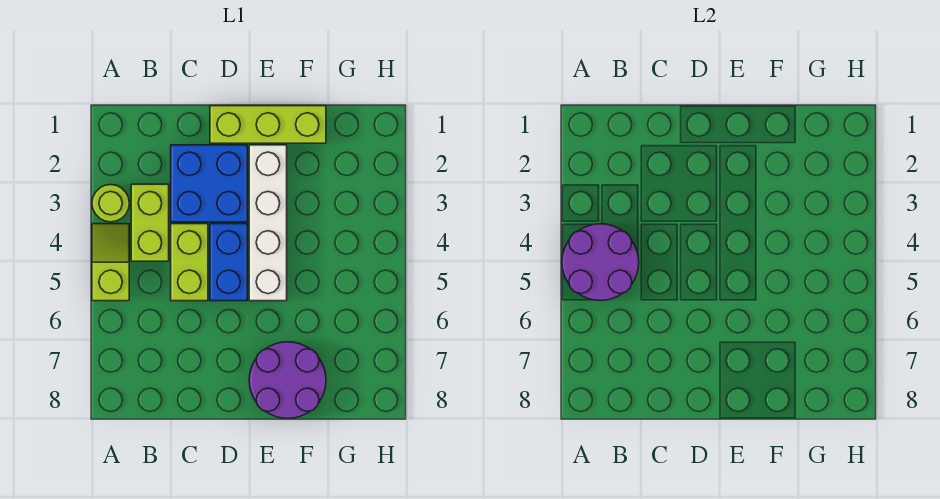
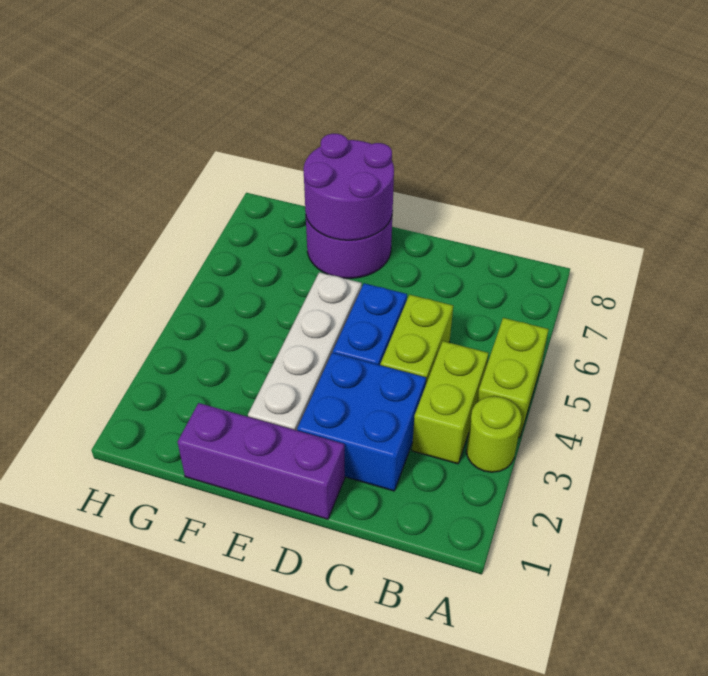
lime slope A4:A5 level 1 top 5 -> lime brick A4:A5 level 1
purple round brick A4:B5 level 2 -> purple round brick E7:F8 level 2
lime brick D1:F1 level 1 -> purple brick D1:F1 level 1

